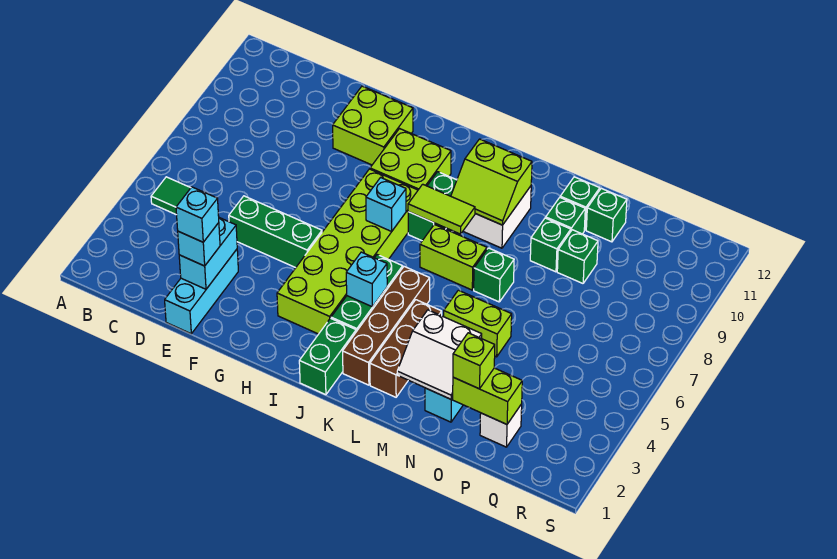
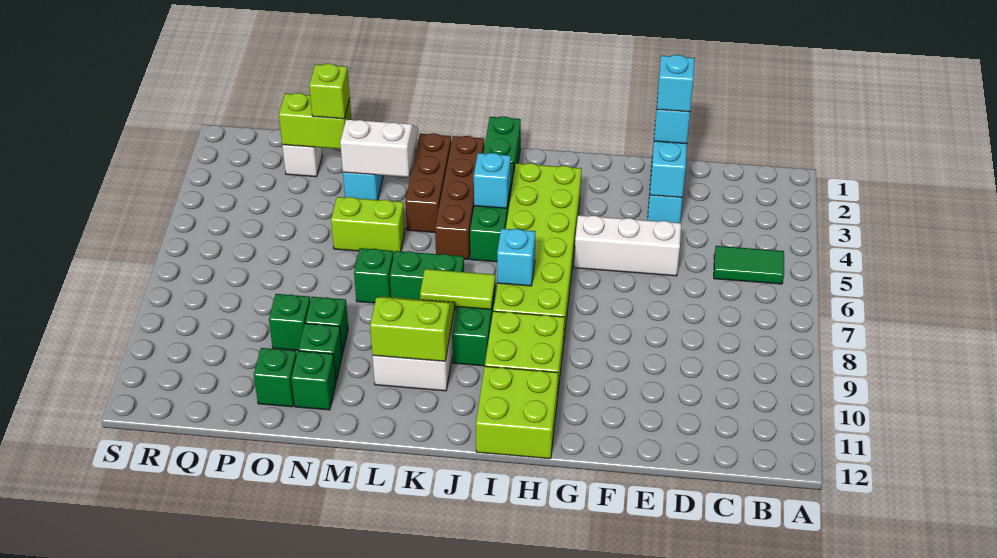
green brick E5:G5 level 1 -> white brick E5:G5 level 1
lime brick F10:G11 level 1 -> lime brick H11:I12 level 1
lime brick K7:L7 level 1 -> green brick K7:L7 level 1

